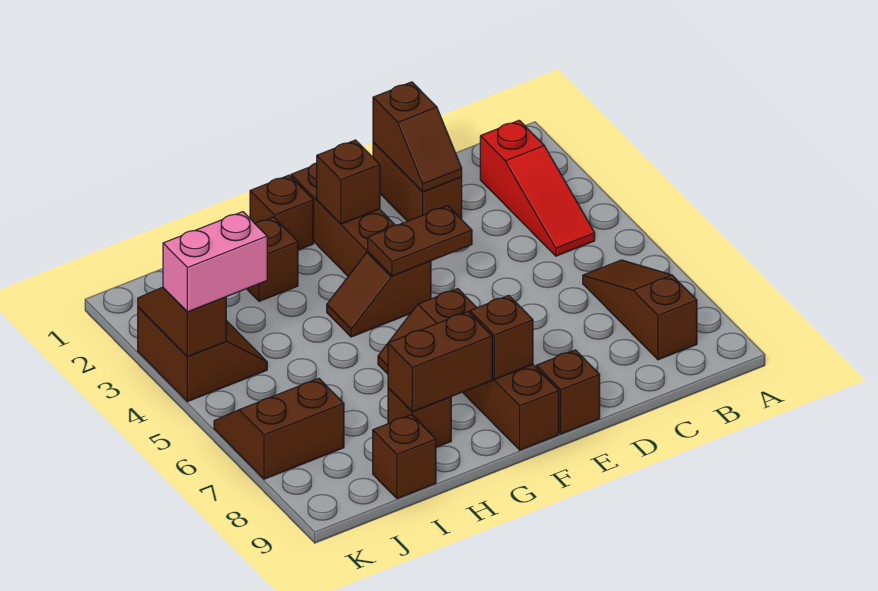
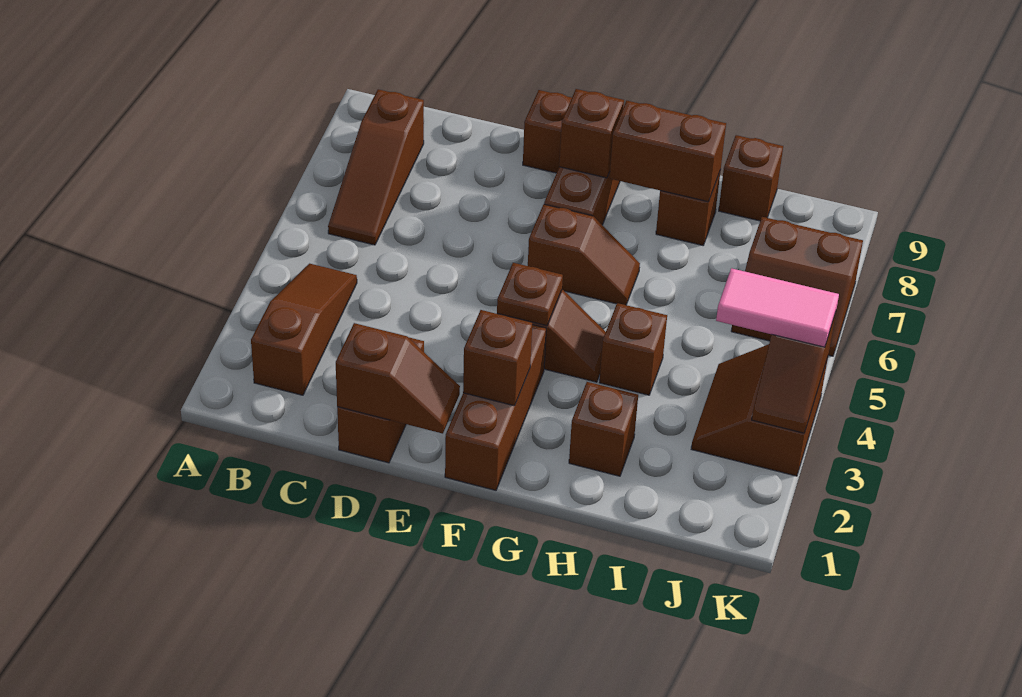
red slope B2:B4 level 1 top 2 -> brown slope B2:B4 level 1 top 2
brown slope D1:D2 level 2 top 1 -> brown slope D1:E1 level 2 top D
brown plate E4:F4 level 2 -> brown plate F4 level 2
brown brick G1 level 1 -> brown brick H4 level 1
pink brick J4:K4 level 3 -> pink tile J4:K4 level 3

